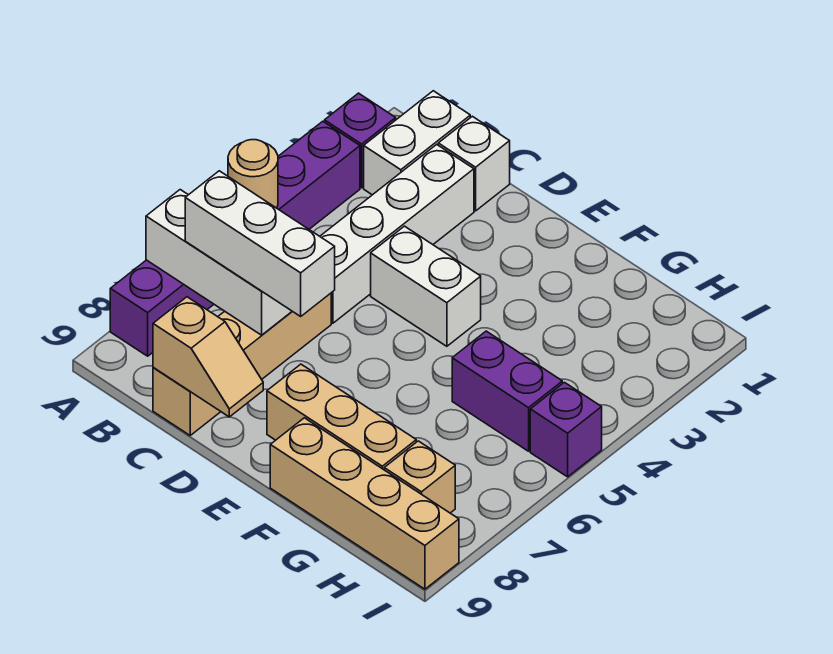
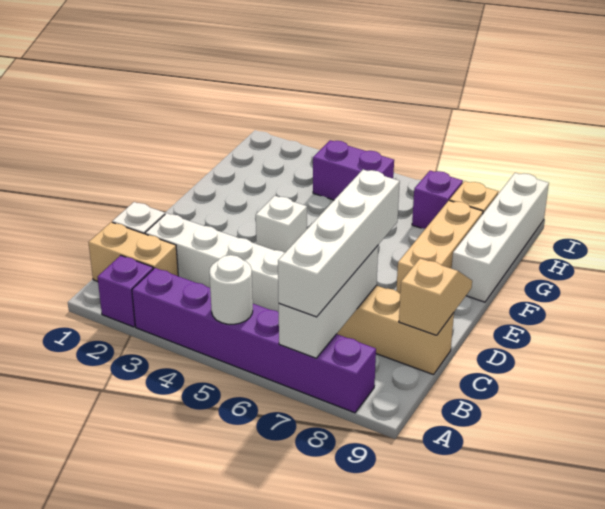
tan round brick A5 level 2 -> white round brick A5 level 2
white brick B1:B2 level 1 -> tan brick B1:B2 level 1
white brick B7:D7 level 3 -> white brick A7:D7 level 3
white brick D4:E4 level 1 -> white brick E4 level 1
tan brick F9:I9 level 1 -> white brick F9:I9 level 1
purple brick G5:H5 level 1 -> purple brick H4:H5 level 1
purple brick I5 level 1 -> purple brick H7 level 1

